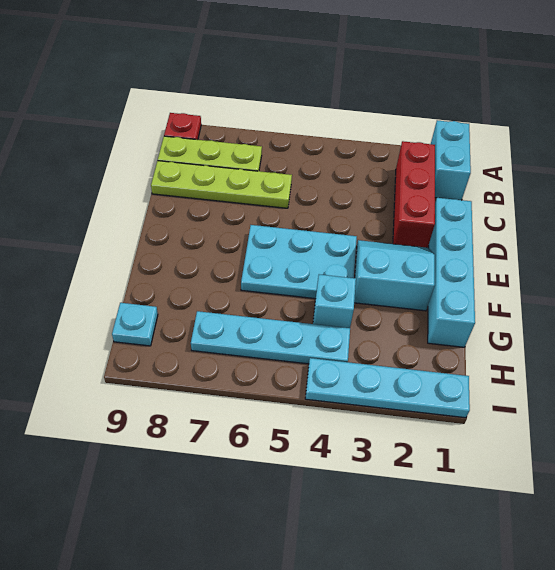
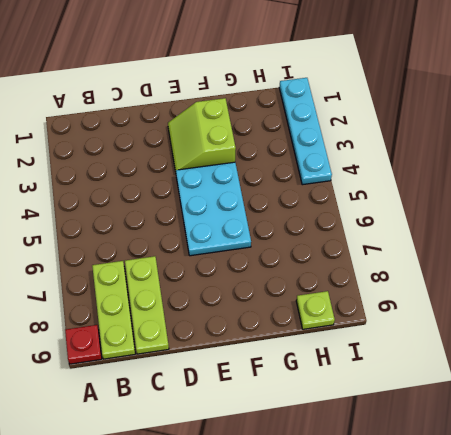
cyan brick A1:B1 level 1 -> none
red brick B2:D2 level 1 -> none
lime plate C6:C9 level 1 -> lime plate C7:C9 level 1
cyan brick D1:G1 level 1 -> none
cyan slope E2:F3 level 1 top F -> lime slope E2:F3 level 1 top F
cyan brick G4 level 1 -> none
cyan plate H4:H7 level 1 -> none
cyan plate H9 level 1 -> lime plate H9 level 1

